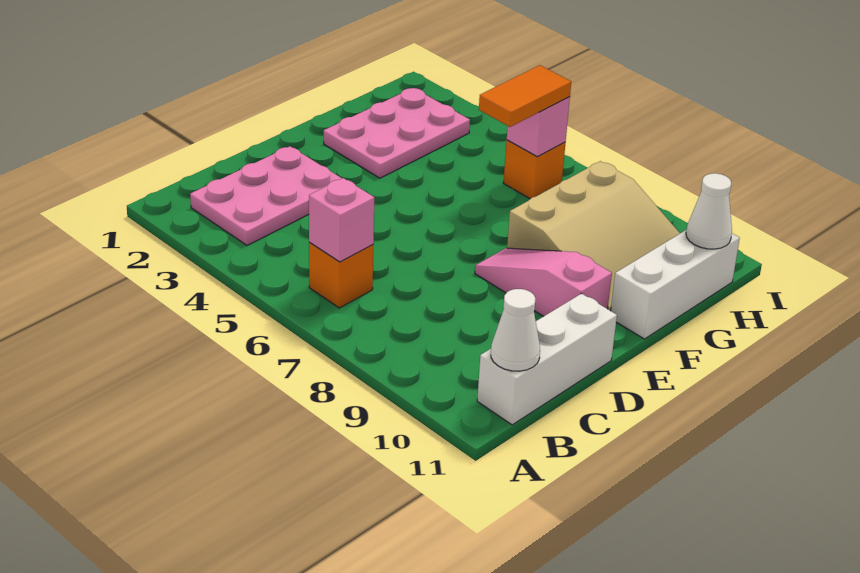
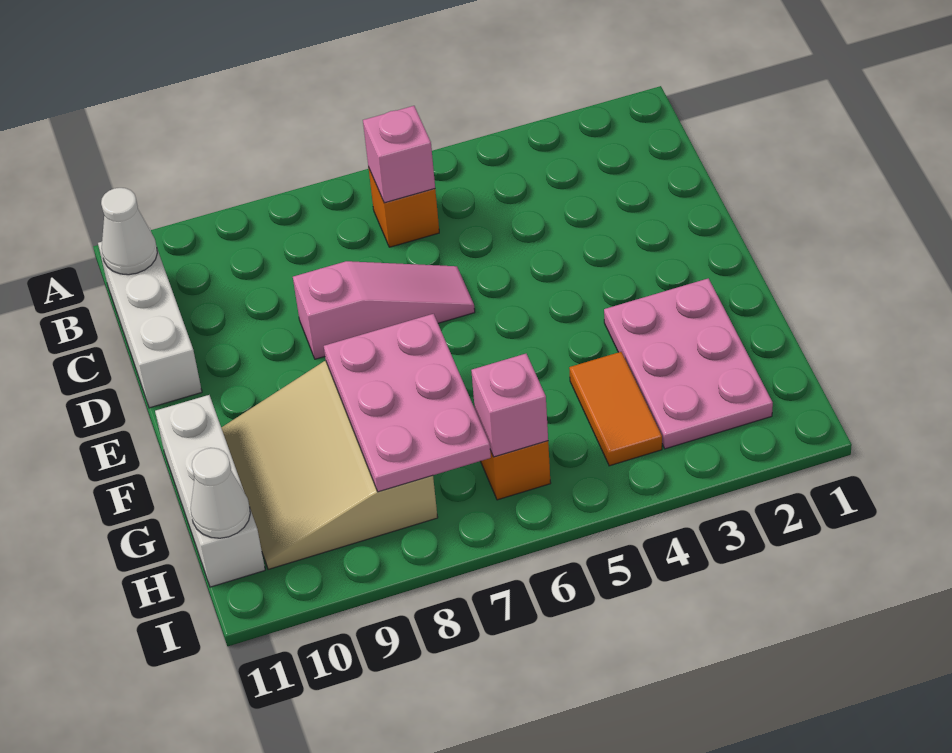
pink plate B2:D3 level 1 -> pink plate F7:H8 level 2
pink slope E8:E10 level 1 top 10 -> pink slope D6:D8 level 1 top 8
orange tile G6:H6 level 3 -> orange tile G4:H4 level 1

